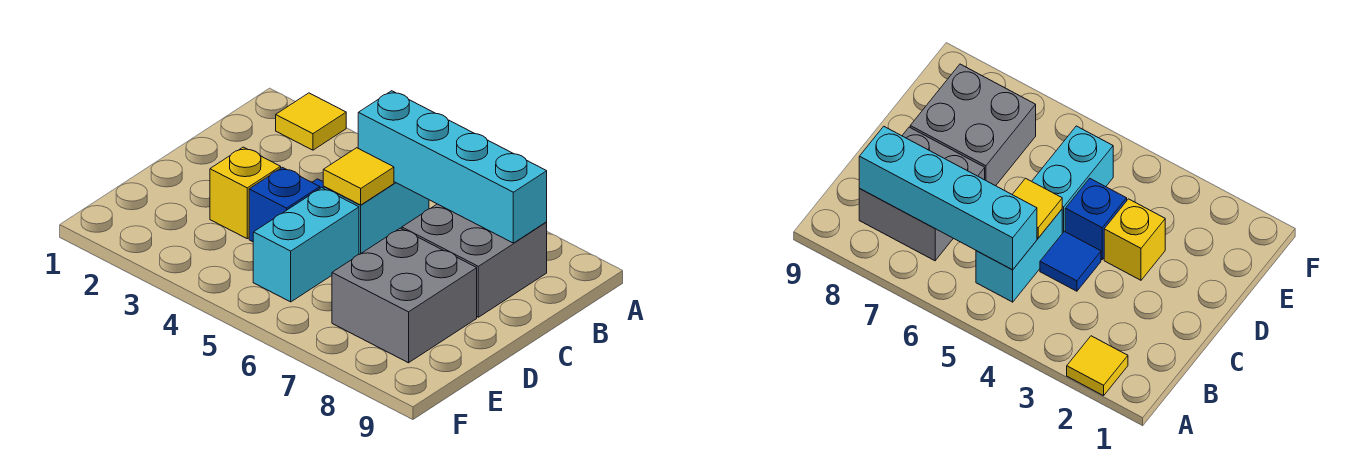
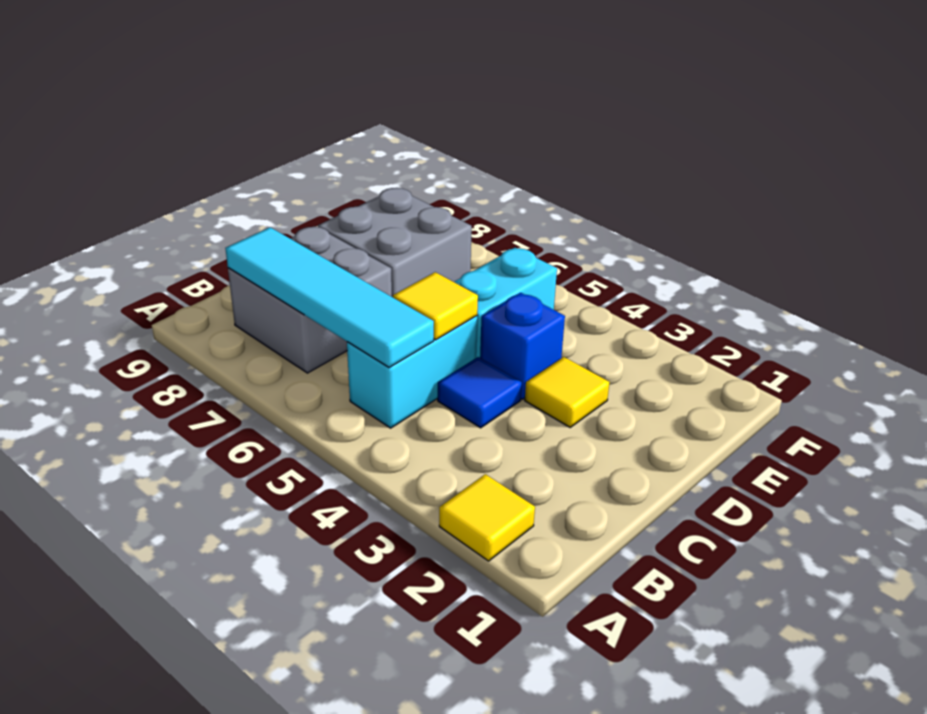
cyan brick B5:B8 level 2 -> cyan tile B5:B8 level 2
yellow brick D3 level 1 -> yellow tile D3 level 1

